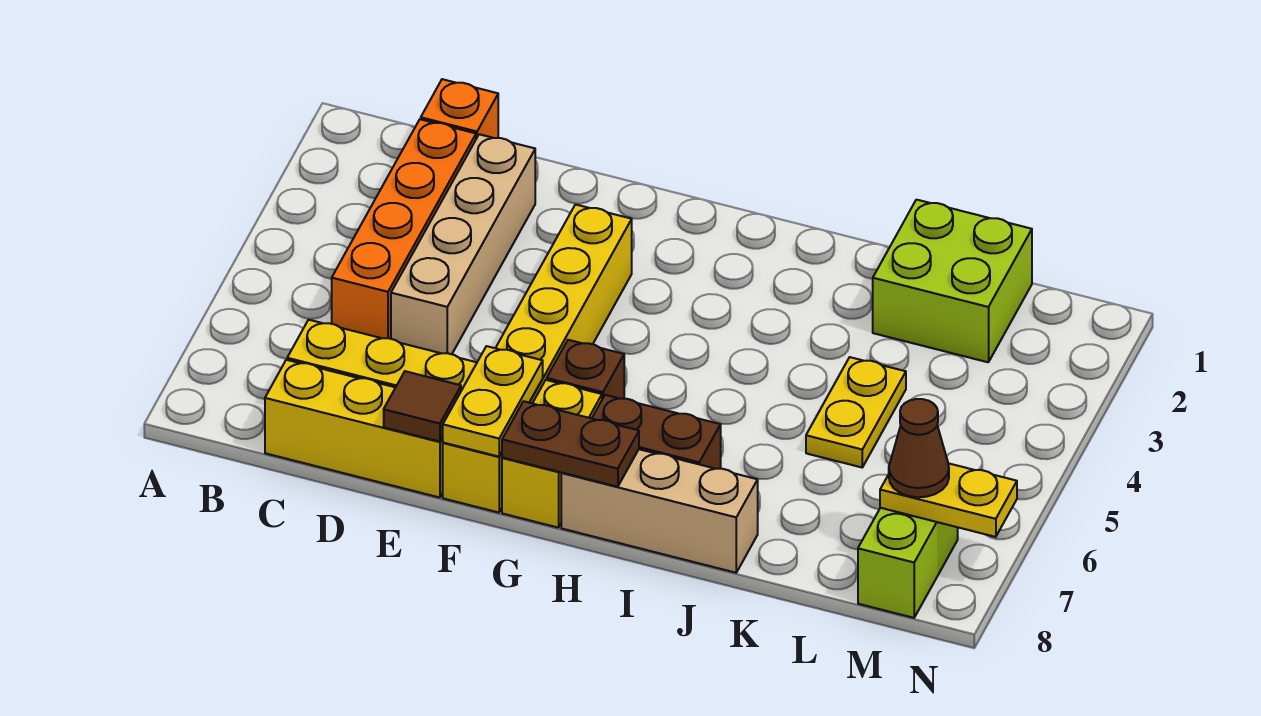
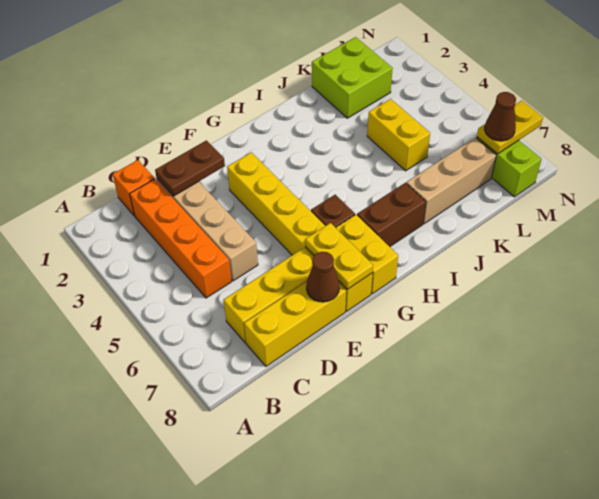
brown tile E8 level 2 -> brown cone E8 level 2
brown plate G8:H8 level 2 -> brown plate D2:E2 level 2
tan brick H8:J8 level 1 -> tan brick J7:L7 level 1
yellow plate K4:K5 level 1 -> yellow brick K4:K5 level 1

